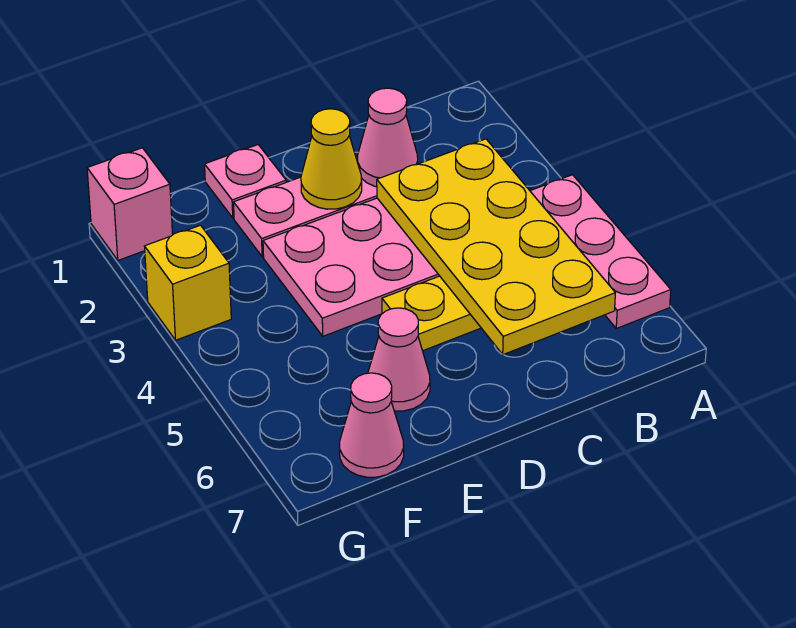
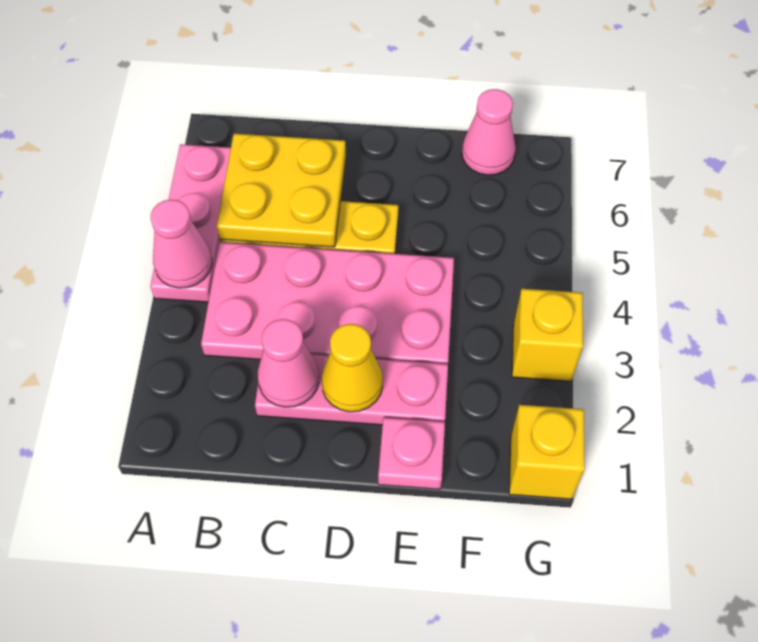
yellow plate B3:C6 level 2 -> yellow plate B5:C6 level 2
pink cone E6 level 1 -> pink cone A4 level 2
pink brick G1 level 1 -> yellow brick G1 level 1

